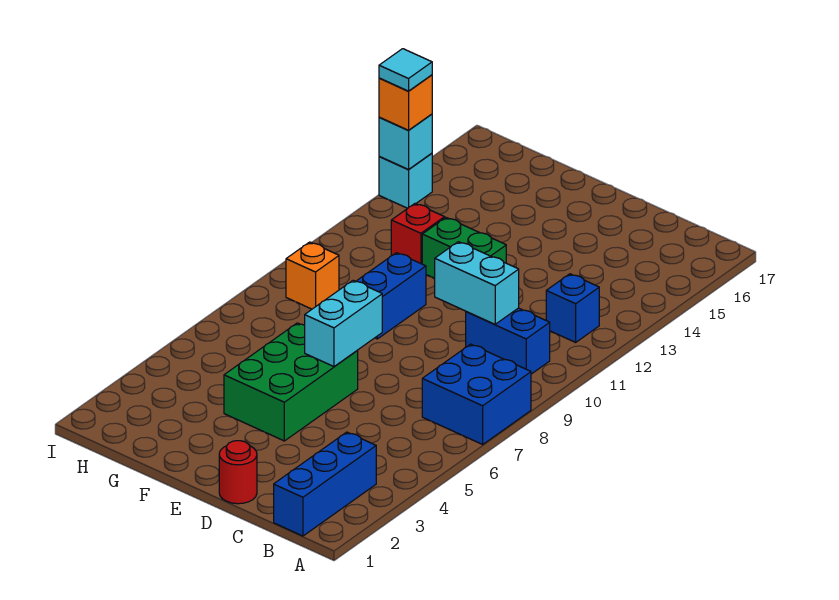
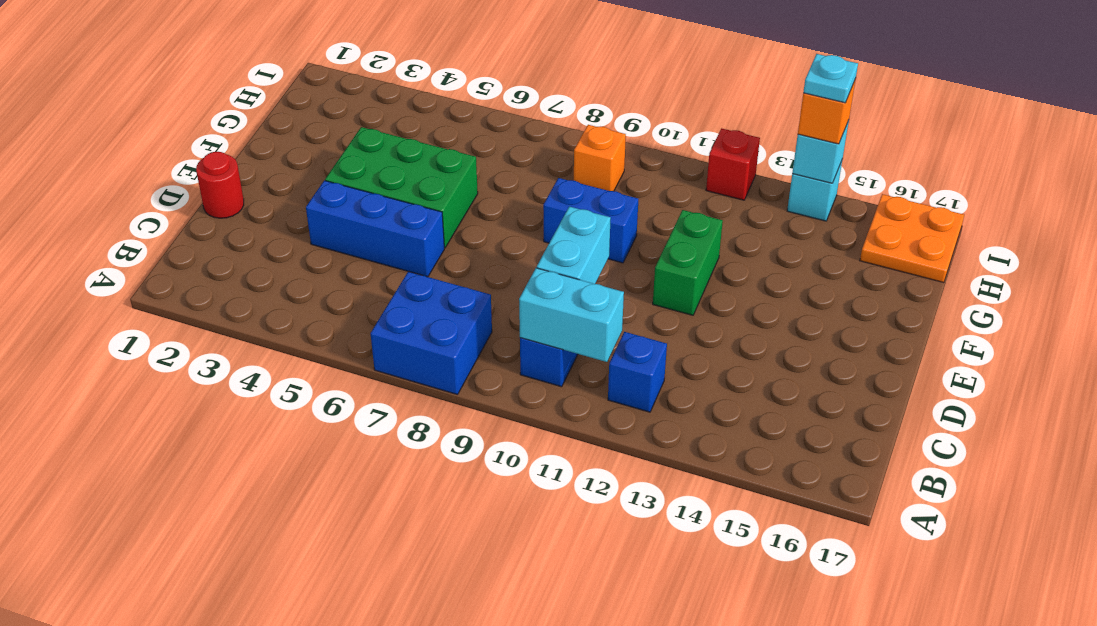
blue brick B1:B3 level 1 -> blue brick D4:D6 level 1
cyan brick E6:E7 level 2 -> cyan brick B10:B11 level 2
red brick G12 level 1 -> red brick I12 level 1
none -> orange plate H16:I17 level 1
cyan tile I14 level 4 -> cyan plate I14 level 4

